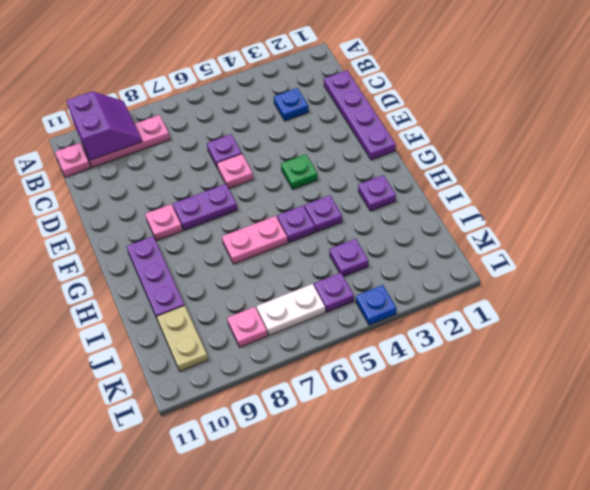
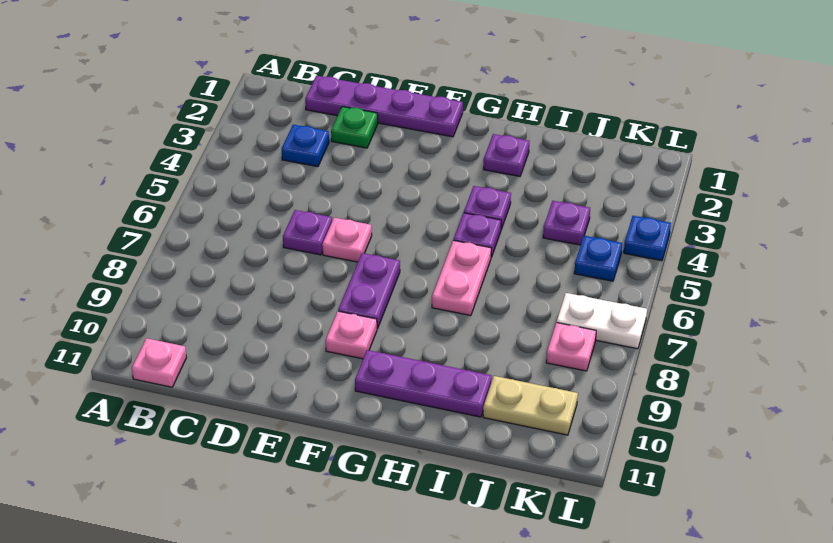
purple slope A9:B10 level 2 top 10 -> none
pink plate B8:B10 level 1 -> none
green plate F4 level 1 -> green plate D2 level 1
purple plate K5 level 1 -> blue plate K5 level 1
white plate K6:K7 level 1 -> white plate K7:L7 level 1

